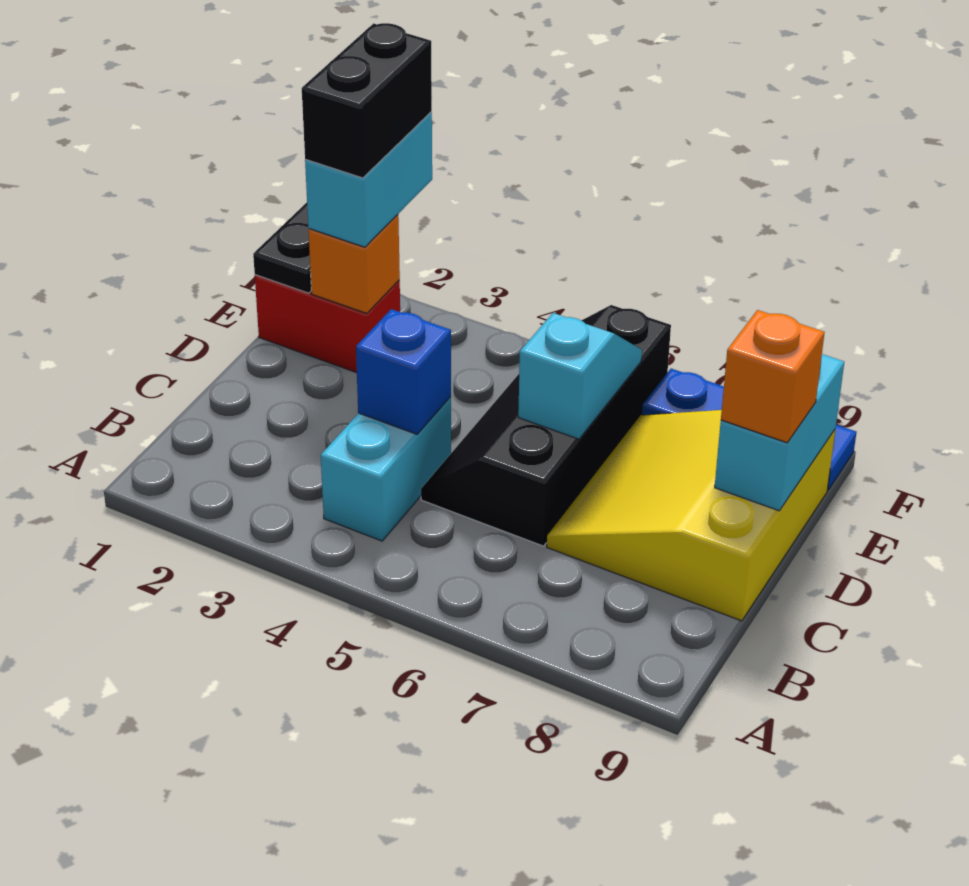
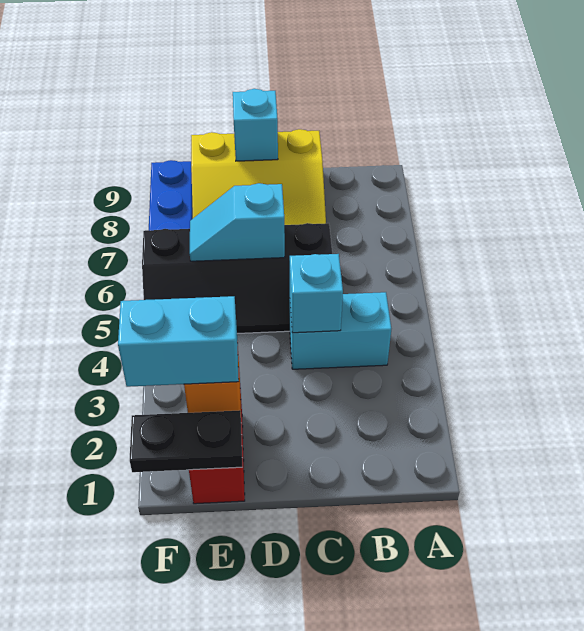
blue brick C4 level 2 -> cyan brick C4 level 2
cyan brick D9:E9 level 2 -> cyan brick D9 level 2
orange brick D9 level 3 -> none
black brick E2:F2 level 4 -> none

